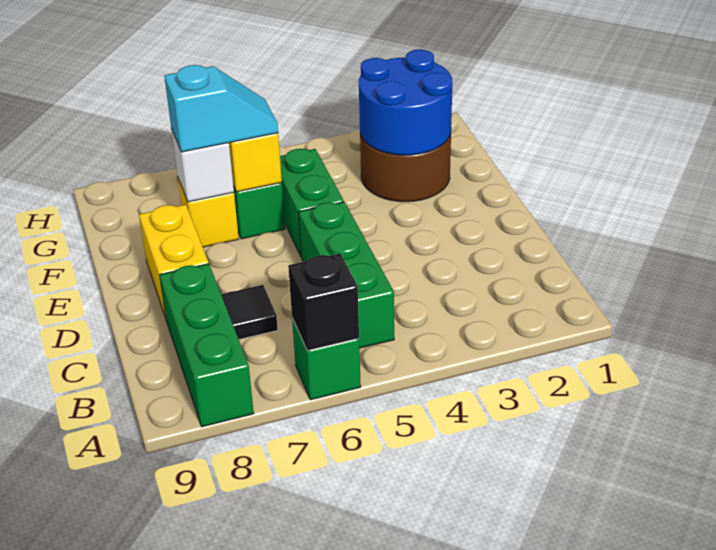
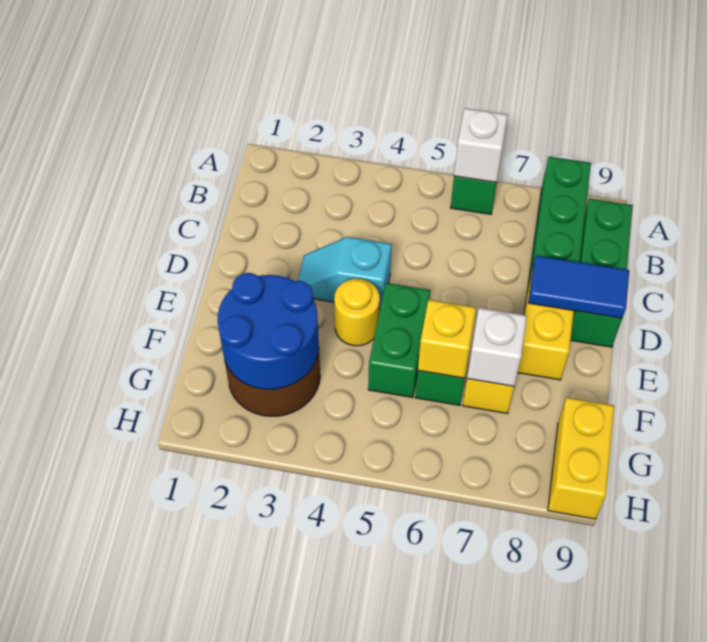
black brick A6 level 2 -> white brick A6 level 2
green brick B5:D5 level 1 -> green brick B9:D9 level 1
black tile C7 level 1 -> none
none -> blue tile D8:D9 level 2
none -> yellow round brick E4 level 1
cyan slope F6:F7 level 3 top 7 -> cyan slope D3:D4 level 1 top 4
none -> yellow brick G9:H9 level 1

